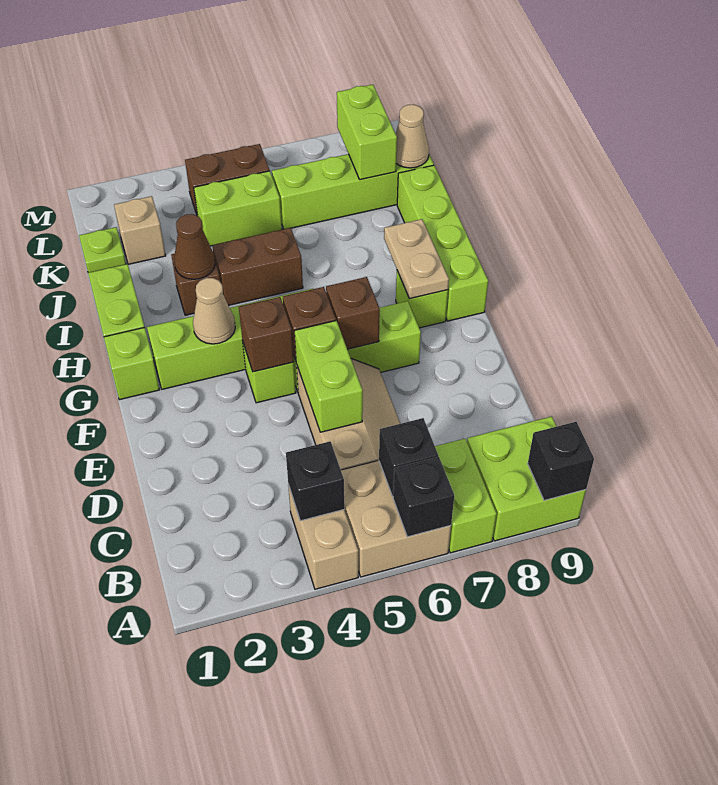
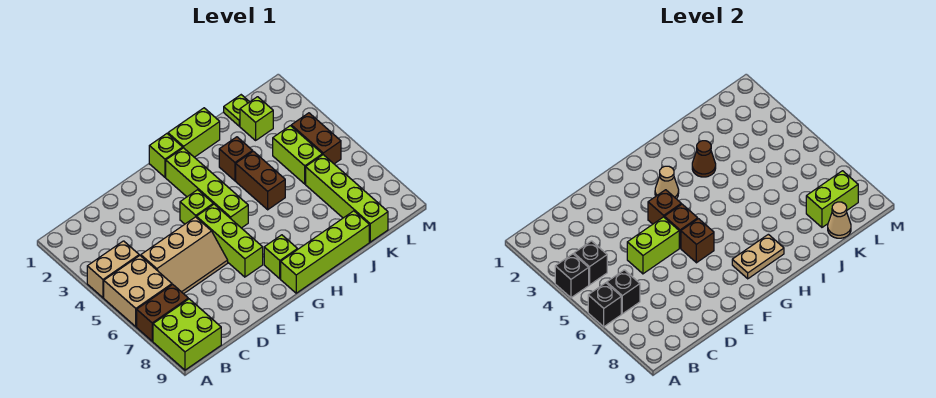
lime brick A7:B7 level 1 -> brown brick A7:B7 level 1
black brick A9 level 2 -> black brick A4 level 2
tan brick K2 level 1 -> lime brick K2 level 1

